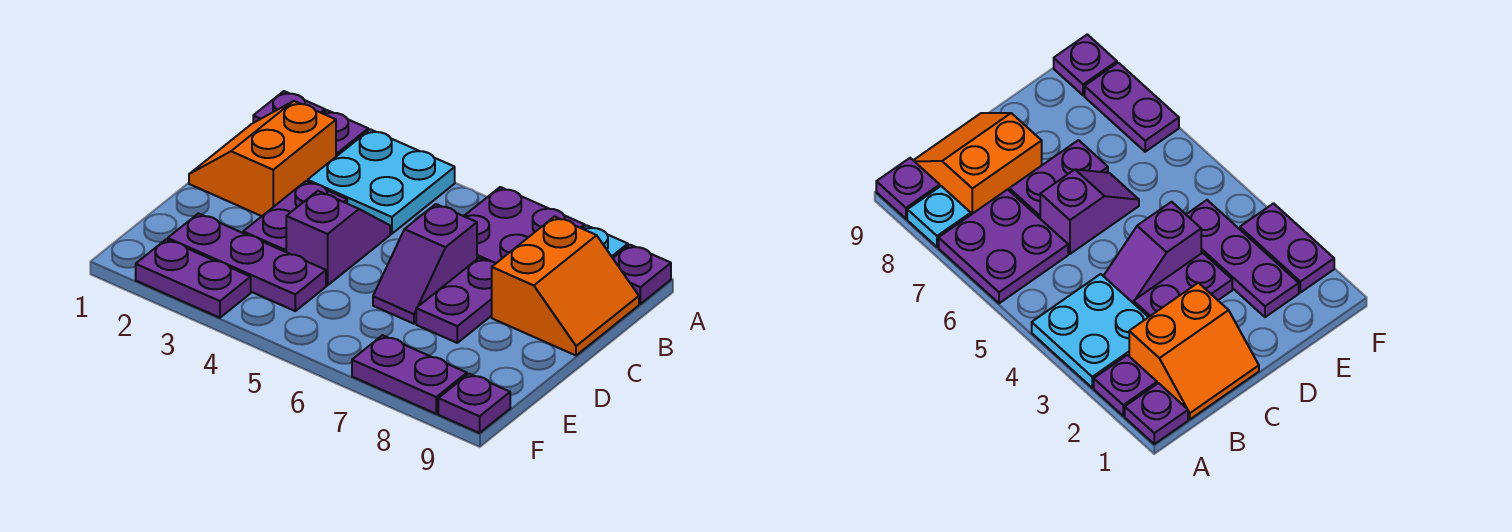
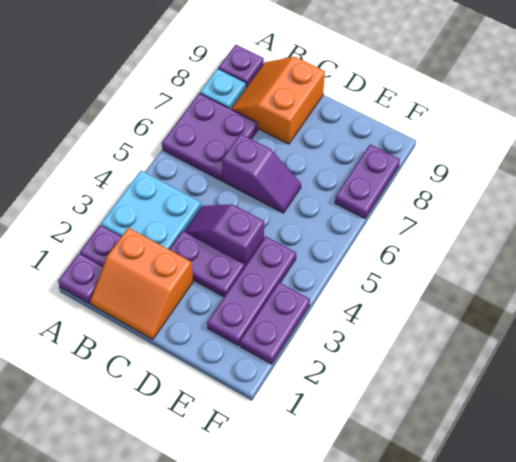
orange slope B8:C9 level 1 top 8 -> orange slope B8:C9 level 1 top C
purple plate C7:D7 level 1 -> none
purple plate F9 level 1 -> none

